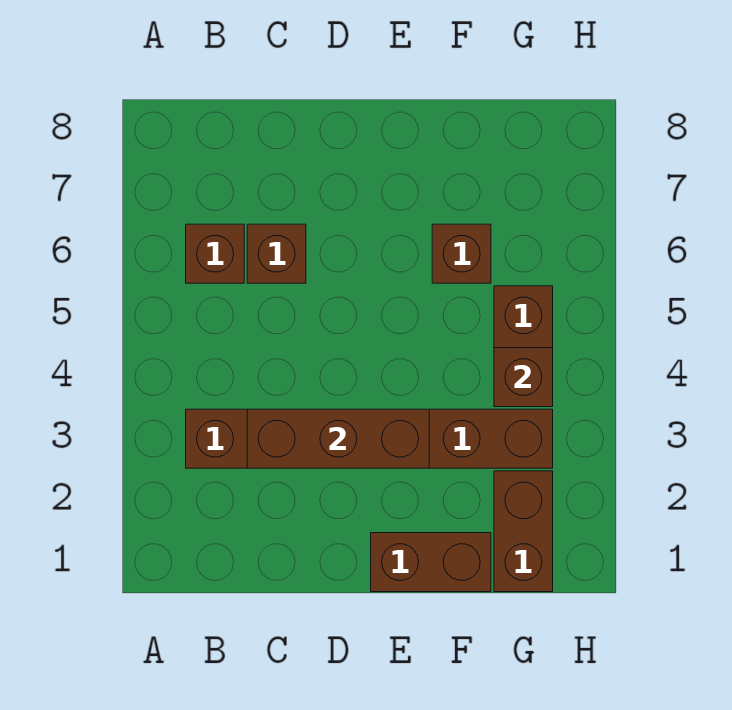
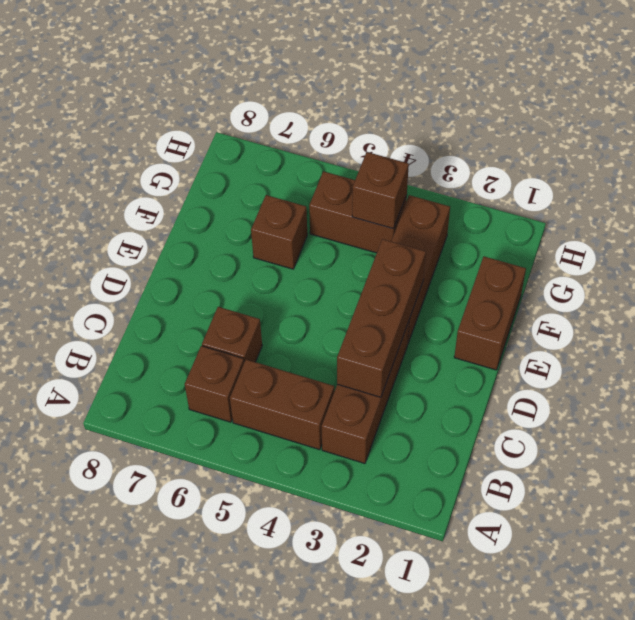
brown brick G1:G2 level 1 -> brown brick B4:B5 level 1

